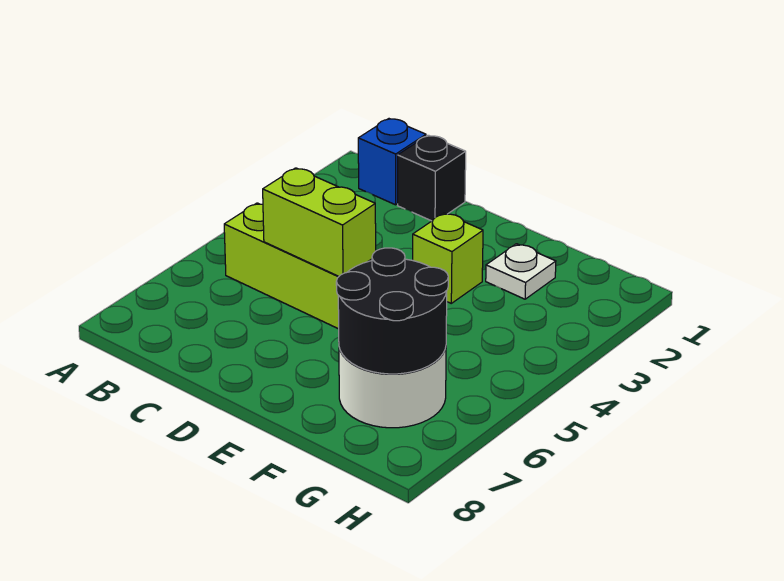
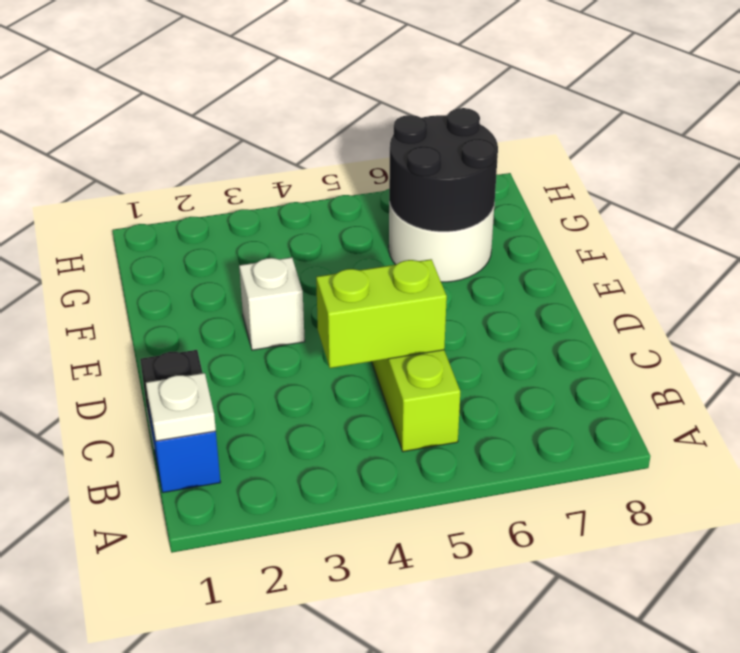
lime brick C5:D5 level 2 -> lime brick C4:C5 level 2
lime brick E3 level 1 -> white brick E3 level 1
white plate F2 level 1 -> white plate B1 level 2

